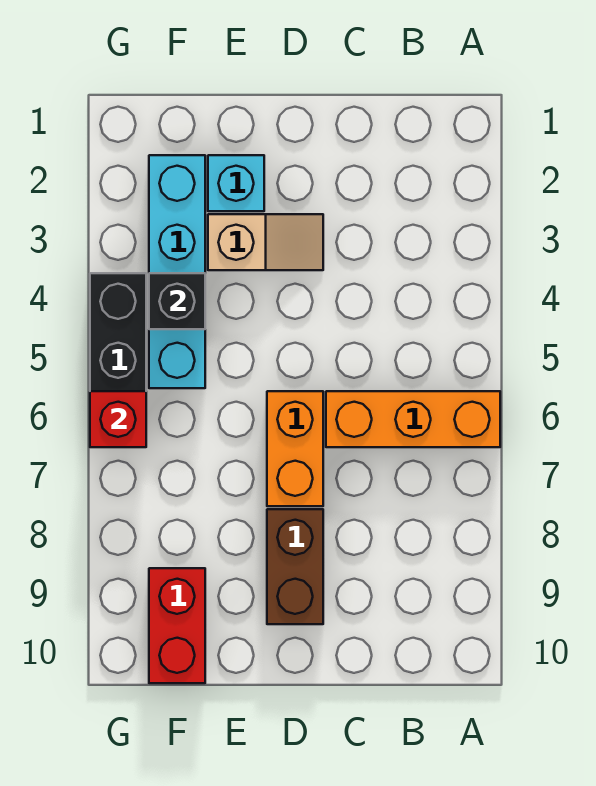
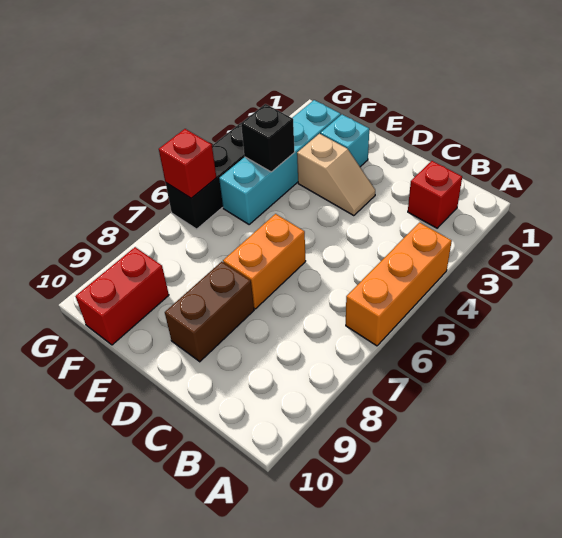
orange brick A6:C6 level 1 -> orange brick A4:A6 level 1
none -> red brick B2 level 1

